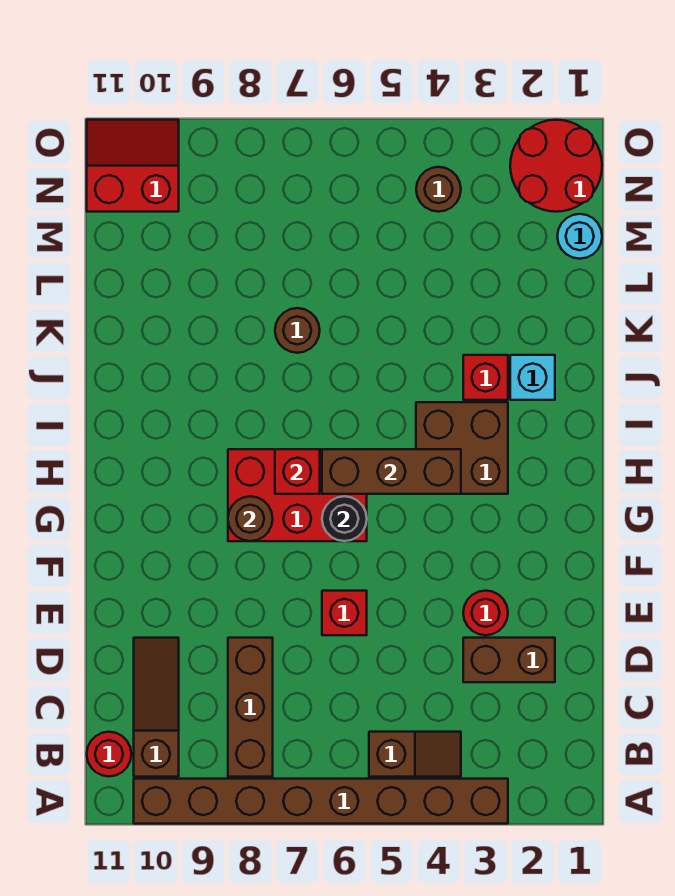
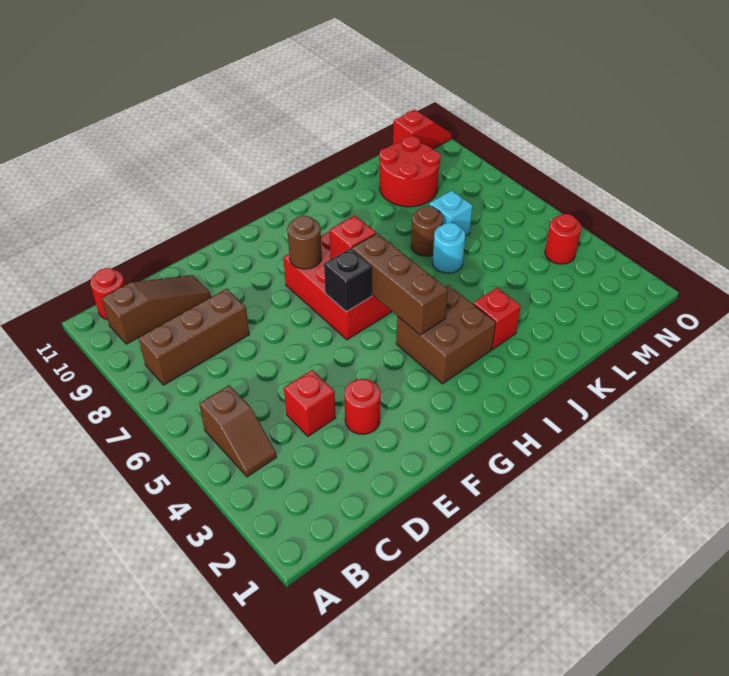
brown brick A3:A10 level 1 -> none
brown brick D2:D3 level 1 -> none
red brick E6 level 1 -> red brick D4 level 1
black round brick G6 level 2 -> black brick G6 level 2
cyan brick J2 level 1 -> cyan brick L7 level 1
cyan round brick M1 level 1 -> cyan round brick K6 level 1
red round brick N1:O2 level 1 -> red round brick L9:M10 level 1
brown round brick N4 level 1 -> red round brick N4 level 1
red slope N10:O11 level 1 top N -> red slope N11:O11 level 1 top N

